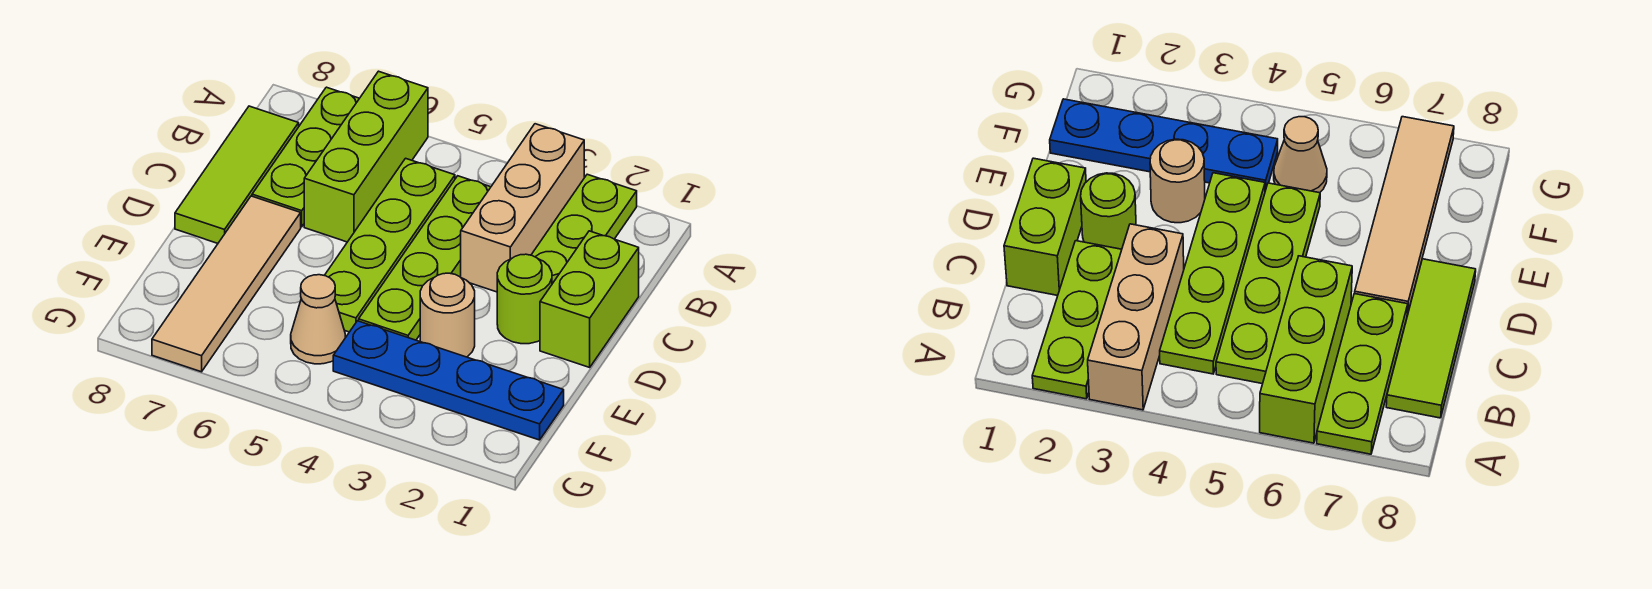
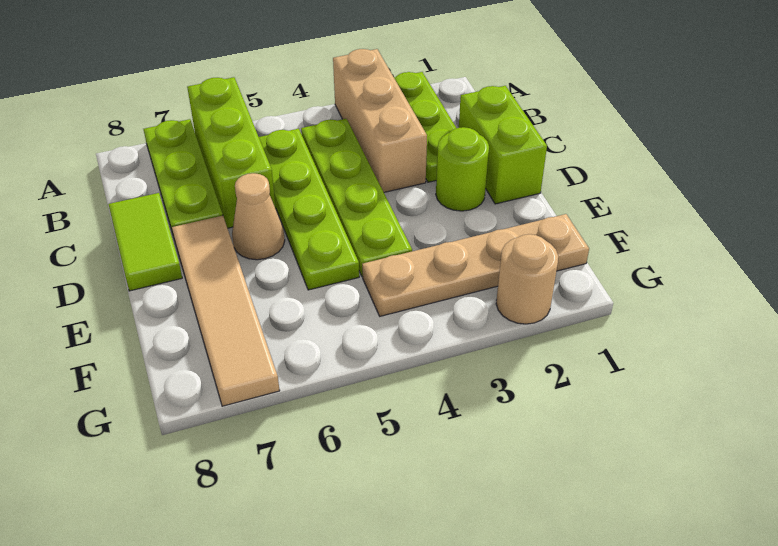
lime tile B8:D8 level 1 -> lime tile C8:D8 level 1
tan round brick E3 level 1 -> tan round brick G2 level 1
blue plate F1:F4 level 1 -> tan plate F1:F4 level 1
tan cone F5 level 1 -> tan cone D6 level 1

